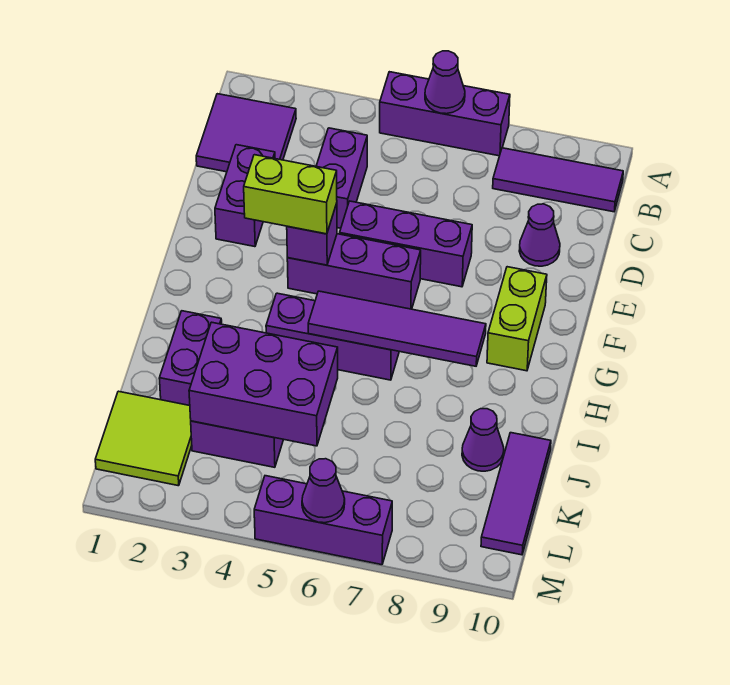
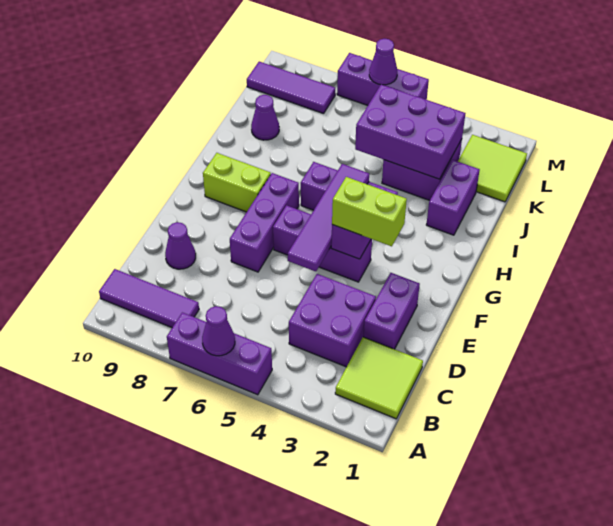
purple tile B1:C2 level 1 -> lime tile B1:C2 level 1
purple brick C4:D4 level 1 -> purple brick C3:D4 level 1
purple brick E5:E7 level 1 -> purple brick E7:G7 level 1
lime brick F9:G9 level 1 -> lime brick G8:G9 level 1
purple tile H5:H8 level 2 -> purple tile E5:H5 level 2
purple tile J10:L10 level 1 -> purple tile L8:L10 level 1

